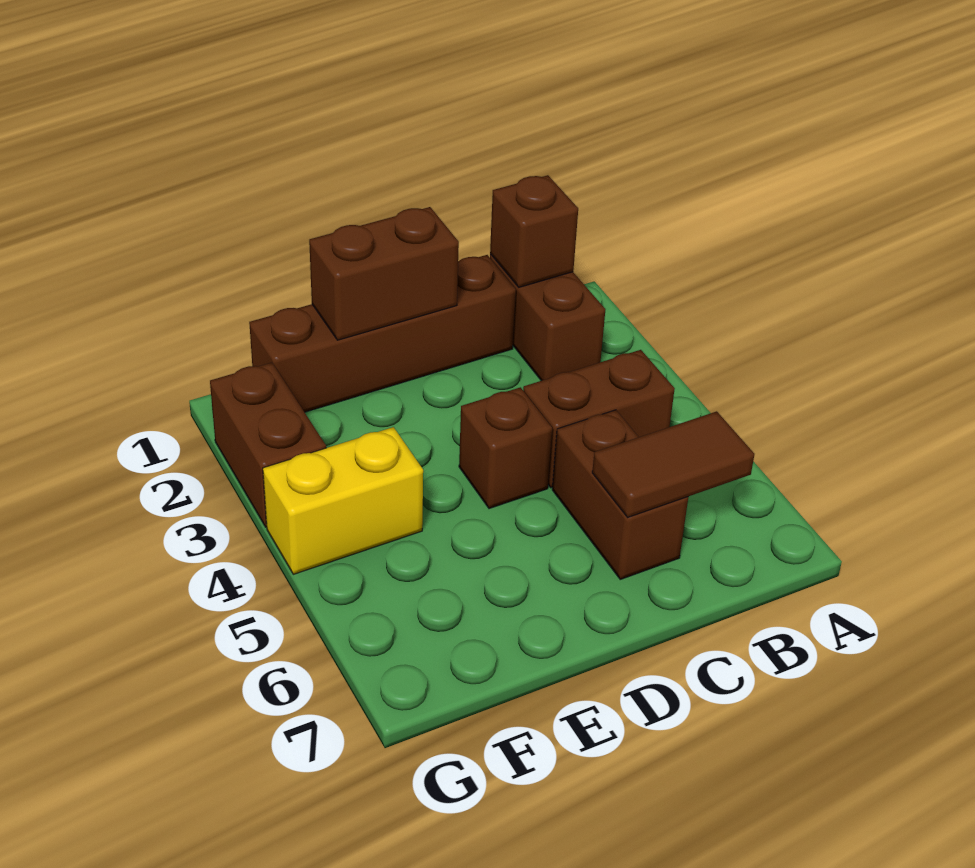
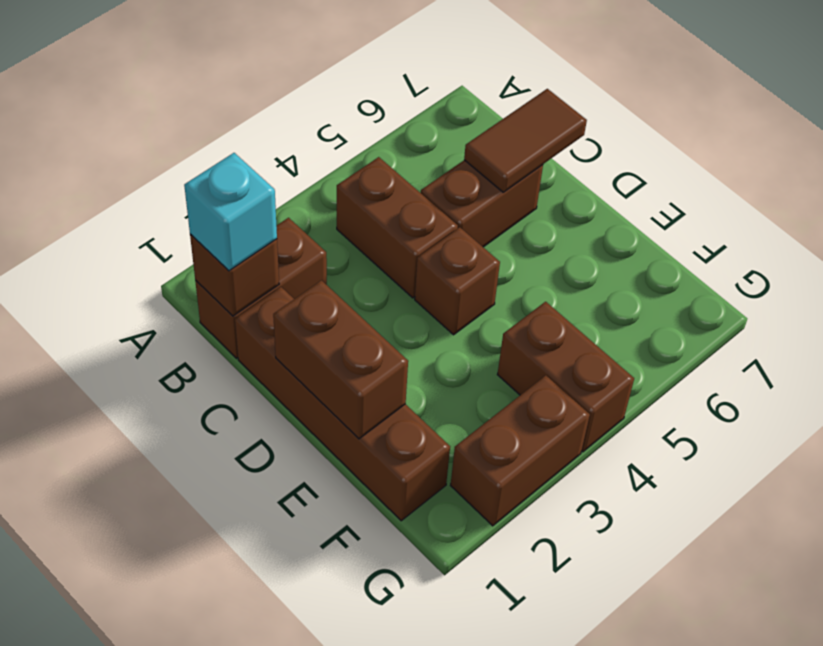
none -> cyan brick B1 level 3
brown tile B6:C6 level 2 -> brown tile C6:C7 level 2
yellow brick F4:G4 level 1 -> brown brick F4:G4 level 1

